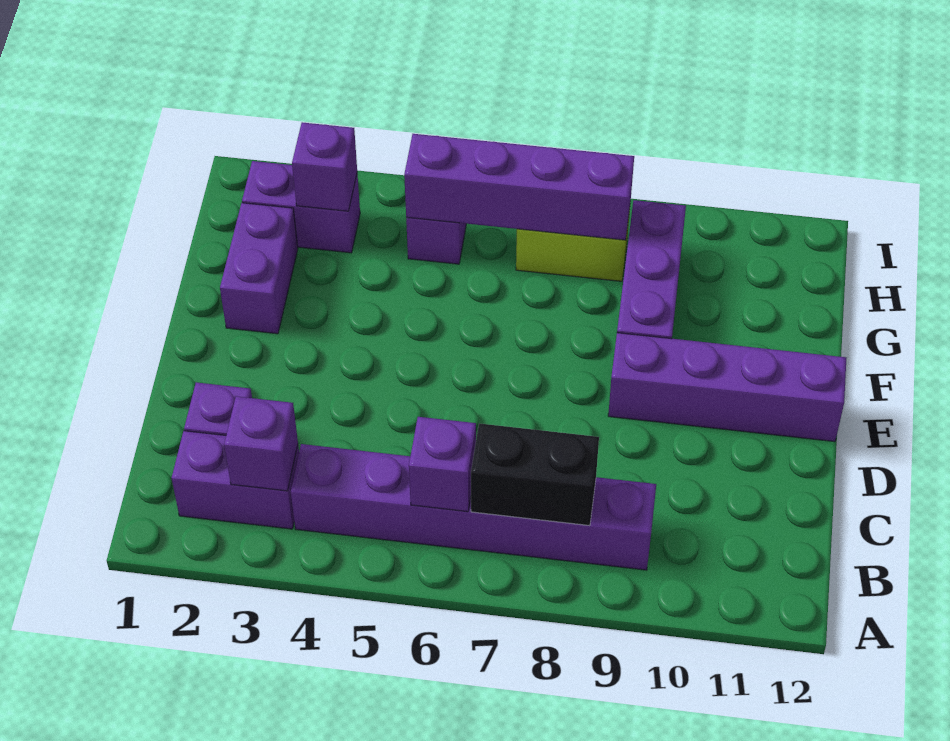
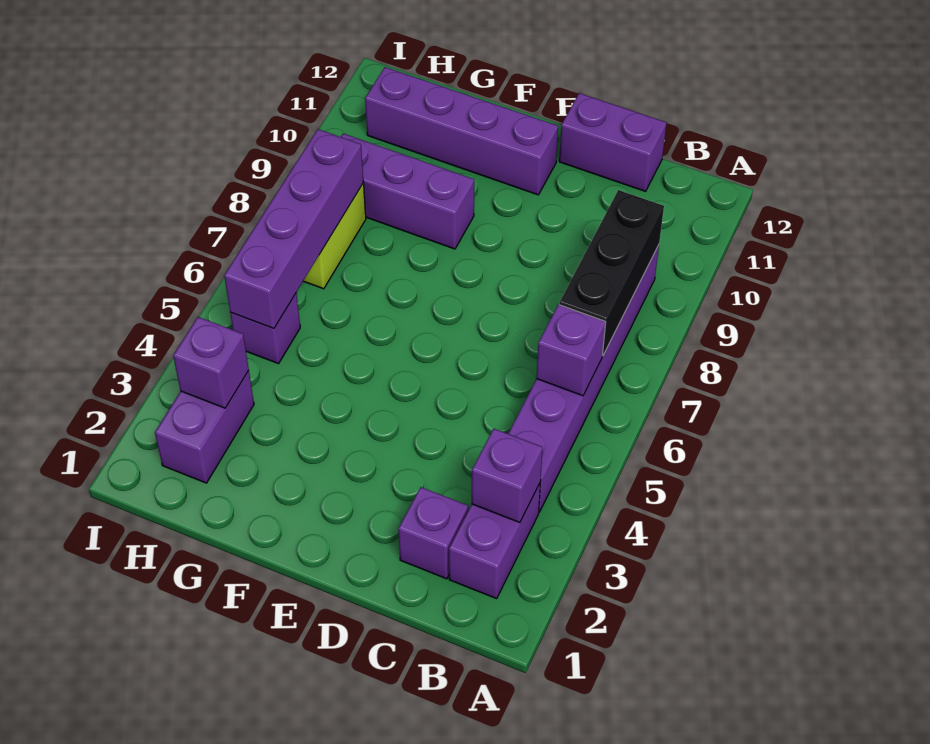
black brick B7:B8 level 2 -> black brick B7:B9 level 2
purple brick E9:E12 level 1 -> purple brick E11:H11 level 1
purple brick F2:G2 level 1 -> purple brick C12:D12 level 1

